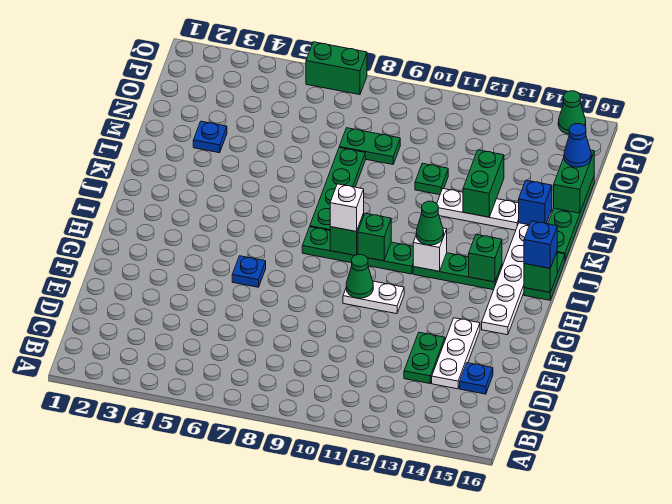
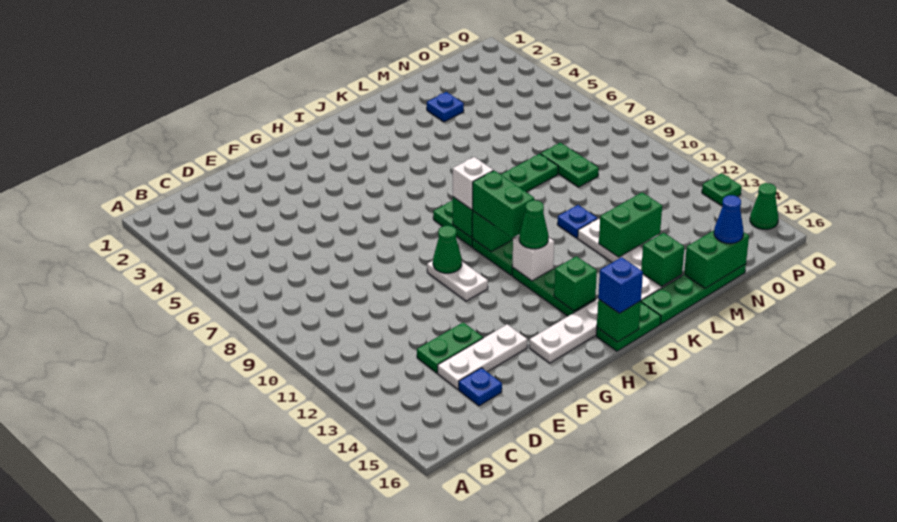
blue plate G6 level 1 -> blue plate L11 level 1
blue brick L15 level 2 -> green brick L15 level 2
green plate M11 level 1 -> green plate Q13 level 1
green brick Q6:Q7 level 1 -> green brick I10:I11 level 3

